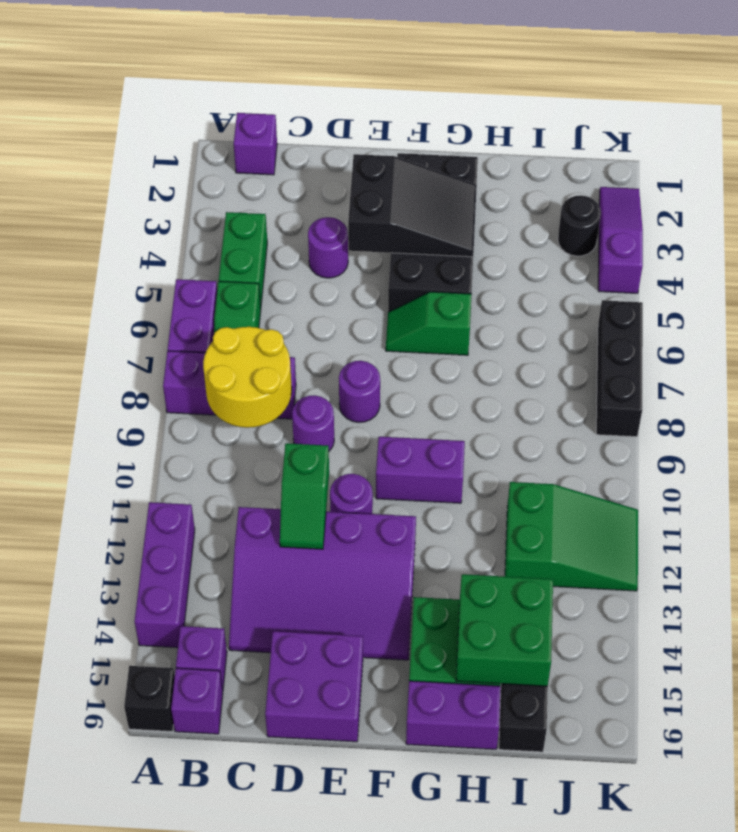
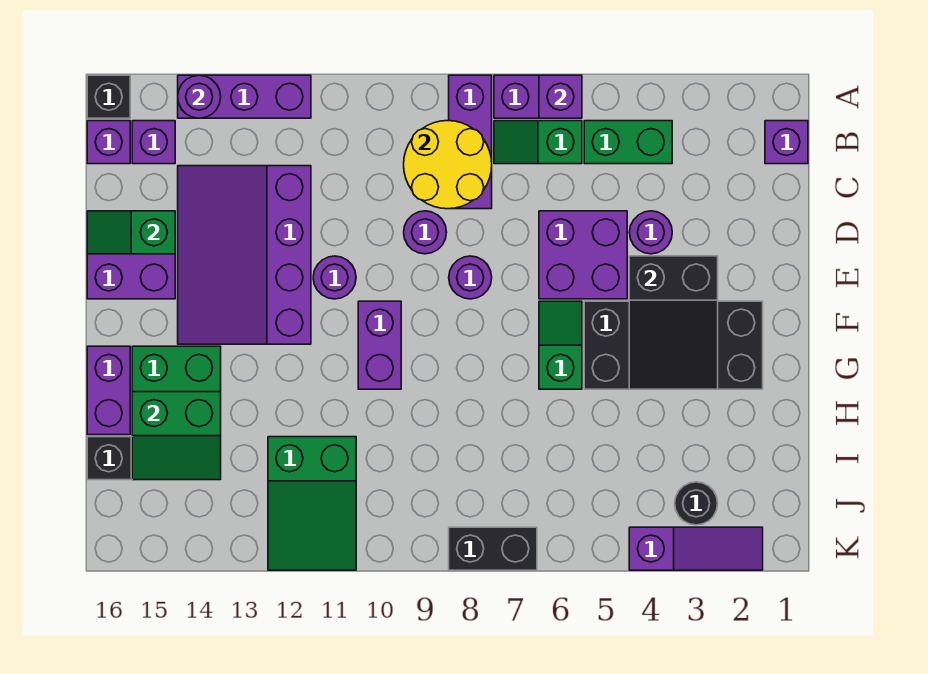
none -> purple brick A6 level 2
none -> purple round brick A14 level 2
none -> purple brick D5:E6 level 1
green slope D11:D12 level 2 top 11 -> green slope D15:D16 level 2 top 15
green brick H14:I15 level 2 -> green slope H14:I15 level 2 top H
black brick K6:K8 level 1 -> black brick K7:K8 level 1

